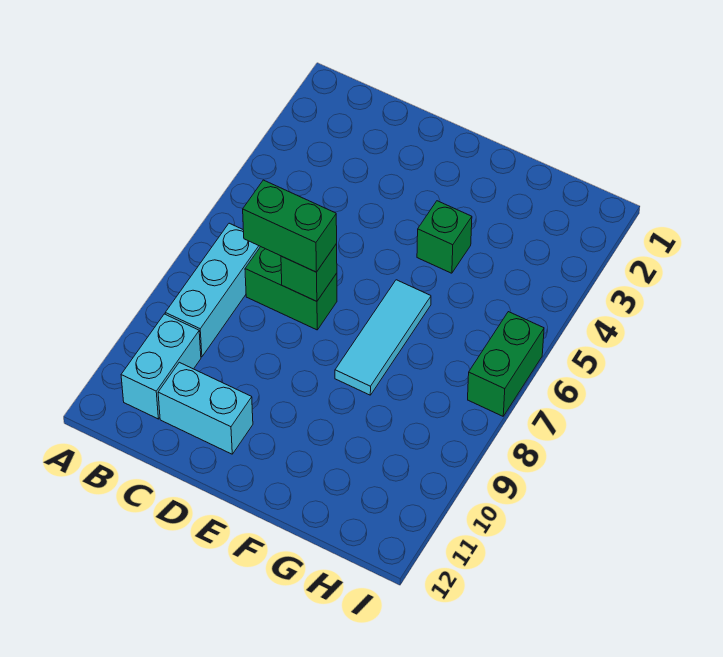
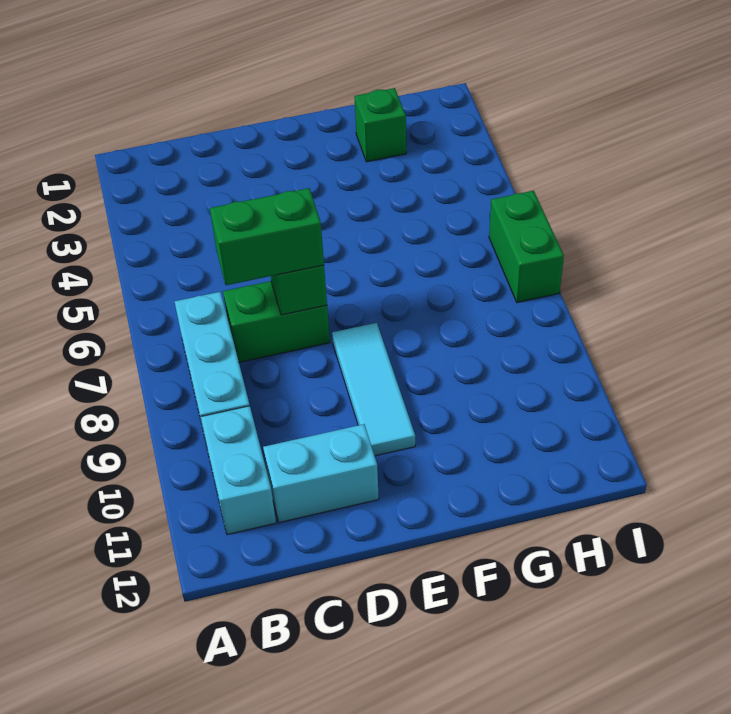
green brick F4 level 1 -> green brick G2 level 1
cyan tile F6:F8 level 1 -> cyan tile E8:E10 level 1

